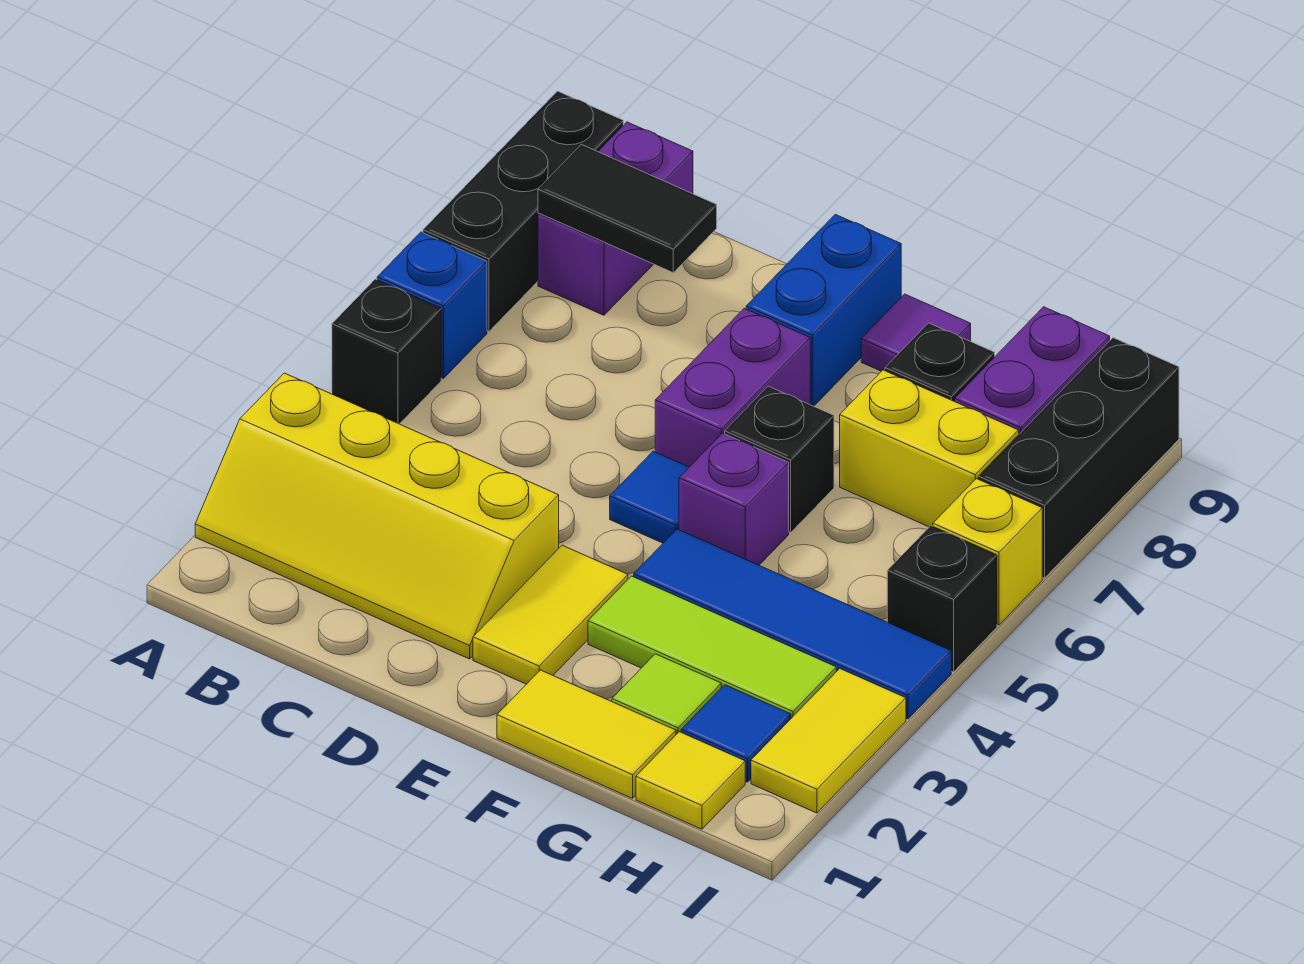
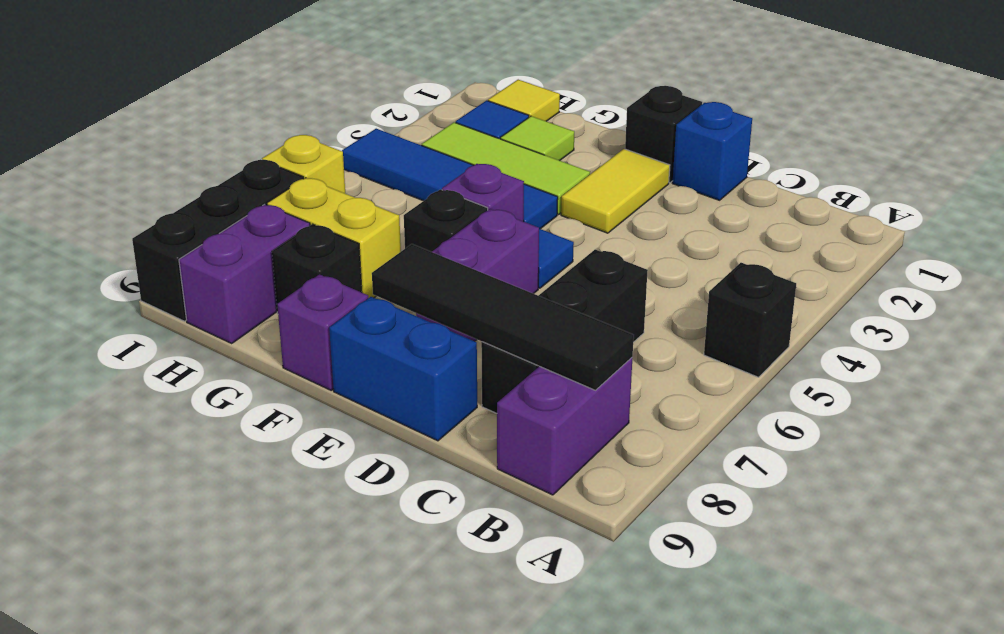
yellow slope A2:D3 level 1 top 3 -> none
blue brick A6 level 1 -> blue brick D1 level 1
black brick A7:A9 level 1 -> black brick C6:C8 level 1
black tile B8:C8 level 2 -> black tile B8:E8 level 2
blue brick E8:E9 level 1 -> blue brick D9:E9 level 1
yellow tile F1:G1 level 1 -> none
purple tile F9 level 1 -> purple brick F9 level 1
yellow tile I2:I3 level 1 -> none
black brick I5 level 1 -> black brick E1 level 1

